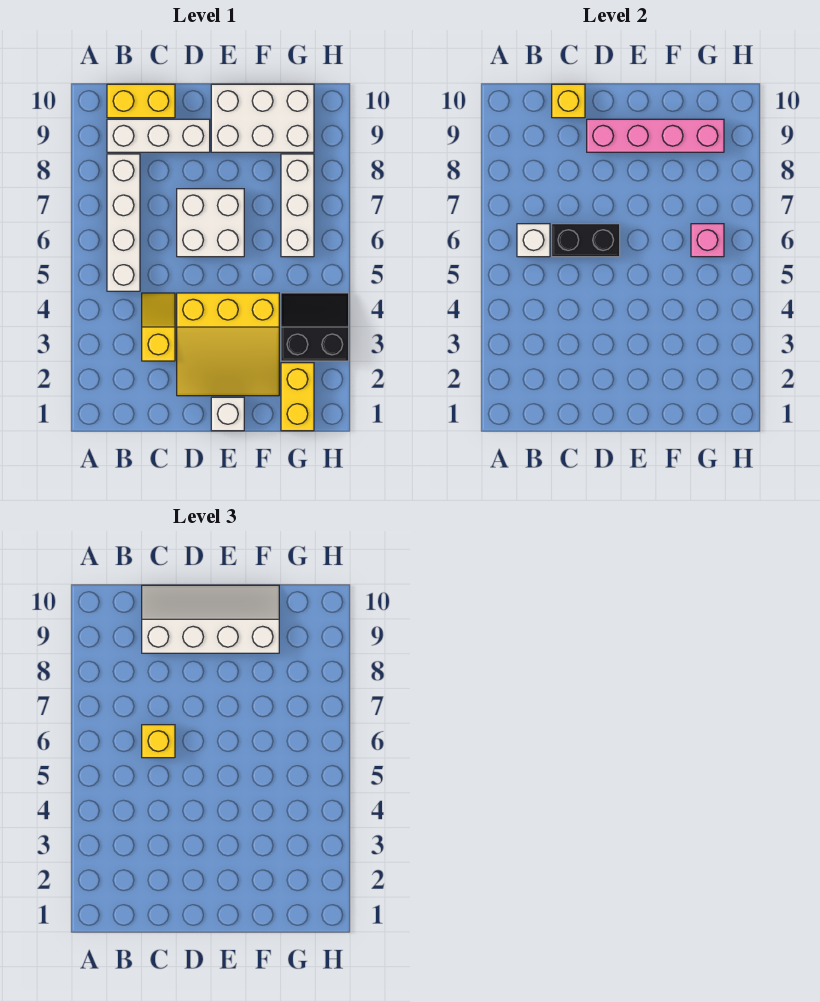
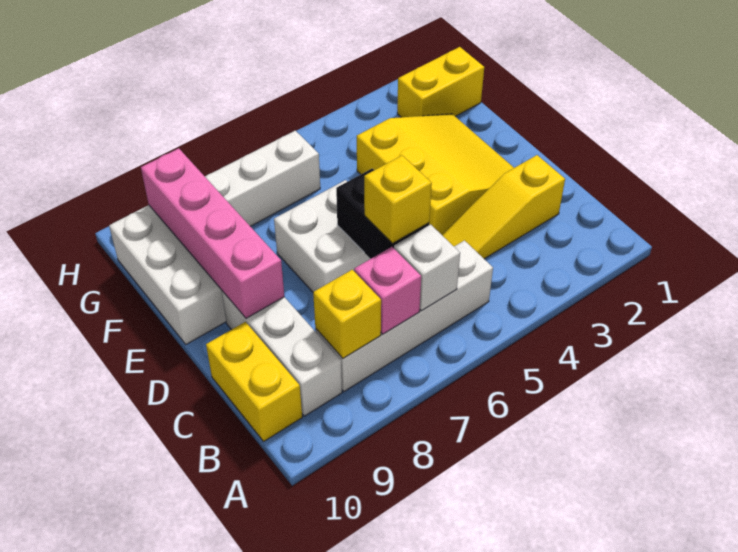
yellow slope C3:C4 level 1 top 3 -> yellow slope C2:C4 level 1 top 2
white slope C9:F10 level 3 top 9 -> none
yellow brick C10 level 2 -> yellow brick B8 level 2
white brick E1 level 1 -> none
black slope G3:H4 level 1 top 3 -> none
pink brick G6 level 2 -> pink brick B7 level 2

